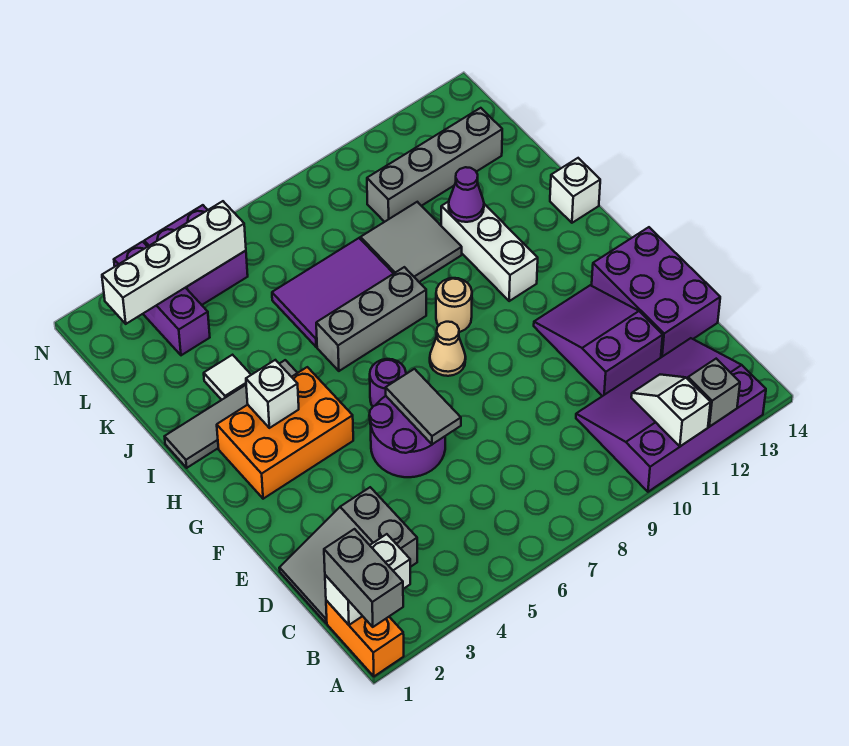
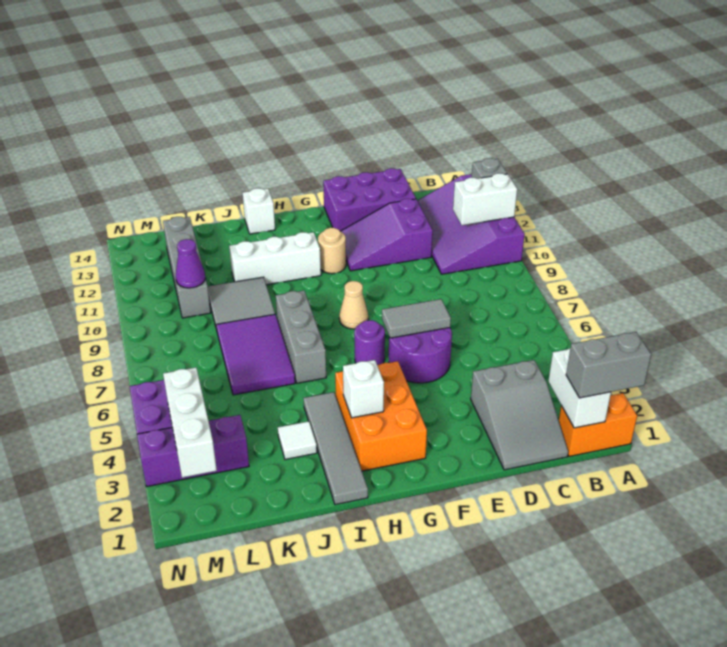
white slope A11:B11 level 2 top A -> white brick A11:B11 level 2
tan round brick H9 level 1 -> tan round brick G11 level 1
purple cone J11 level 2 -> purple cone L10 level 2
white brick M2:M5 level 2 -> white brick M2:M4 level 2

